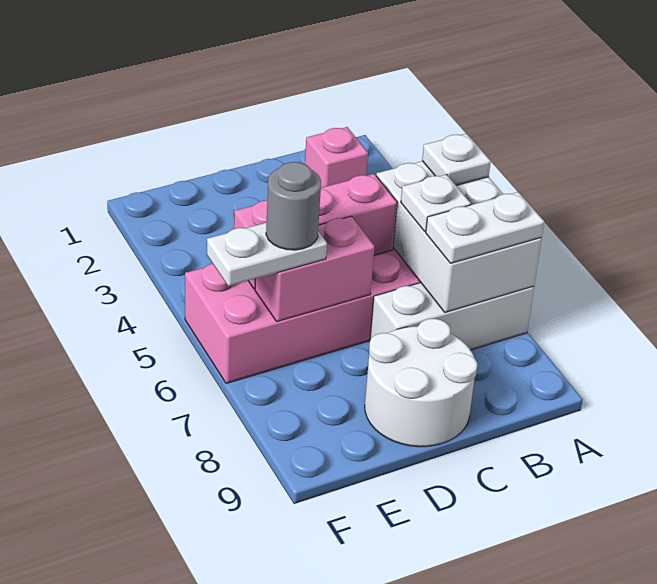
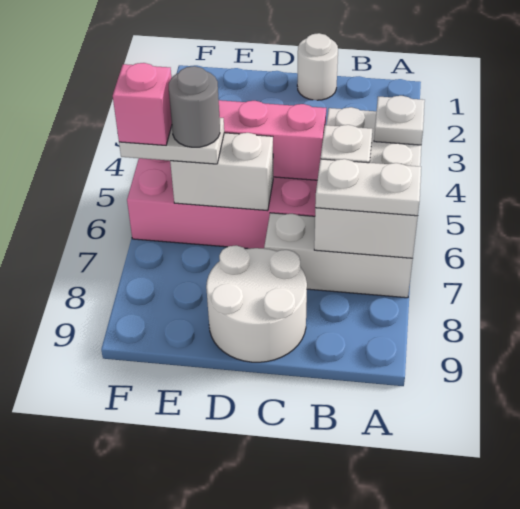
pink brick B2 level 1 -> pink brick F6 level 4
none -> white round brick C1 level 1
pink brick D6:E6 level 2 -> white brick D6:E6 level 2

